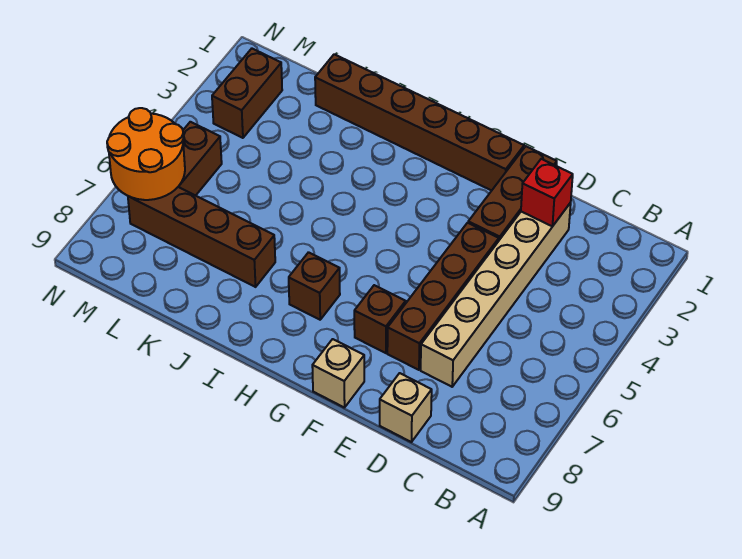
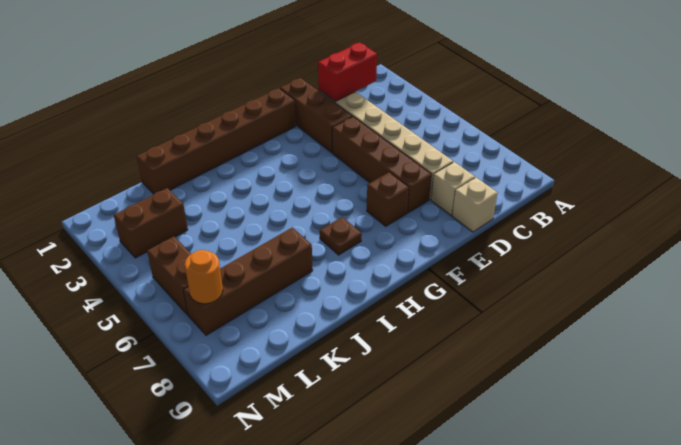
red brick D2 level 2 -> red brick C2:D2 level 2
tan brick F9 level 1 -> tan brick D8 level 1
brown brick H7 level 1 -> brown plate H7 level 1
brown brick M2:M3 level 1 -> brown brick L3:M3 level 1
orange round brick M6:N7 level 2 -> orange round brick M7 level 2

